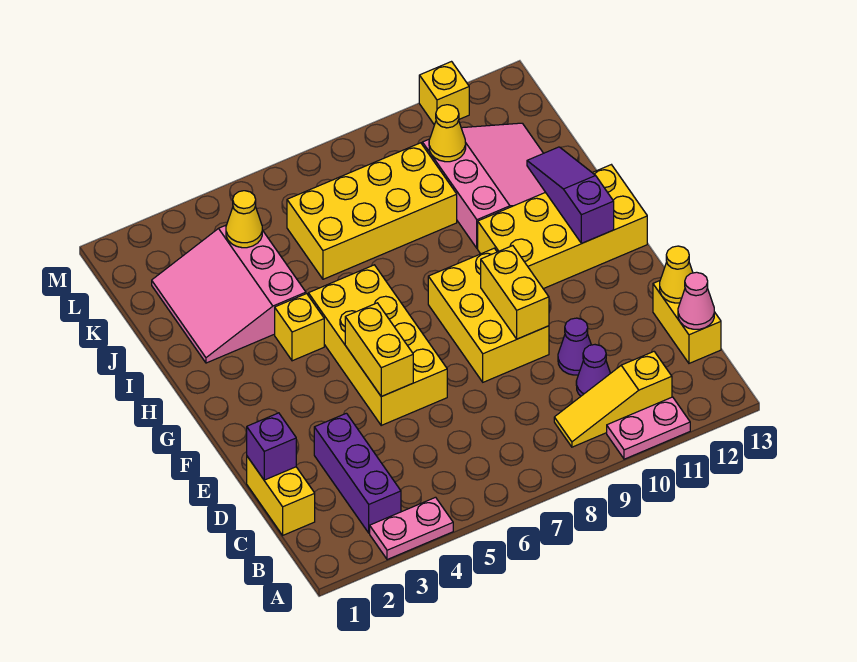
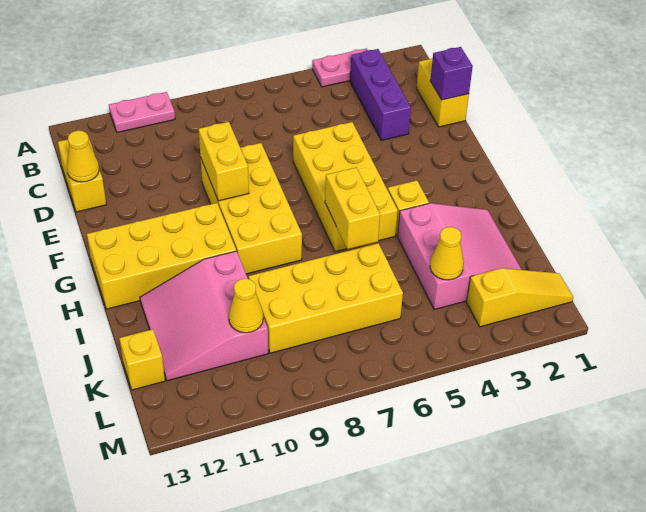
yellow slope B9:B11 level 1 top 11 -> yellow slope L1:L3 level 1 top 3
purple cone C10 level 1 -> none
pink cone C13 level 2 -> none
purple cone D10 level 1 -> none
yellow brick E5:F5 level 2 -> yellow brick H6:I6 level 2
yellow brick E8:G9 level 1 -> yellow brick E8:H9 level 1
purple slope G12:I12 level 2 top G -> none
yellow brick M11 level 1 -> yellow brick K13 level 1

